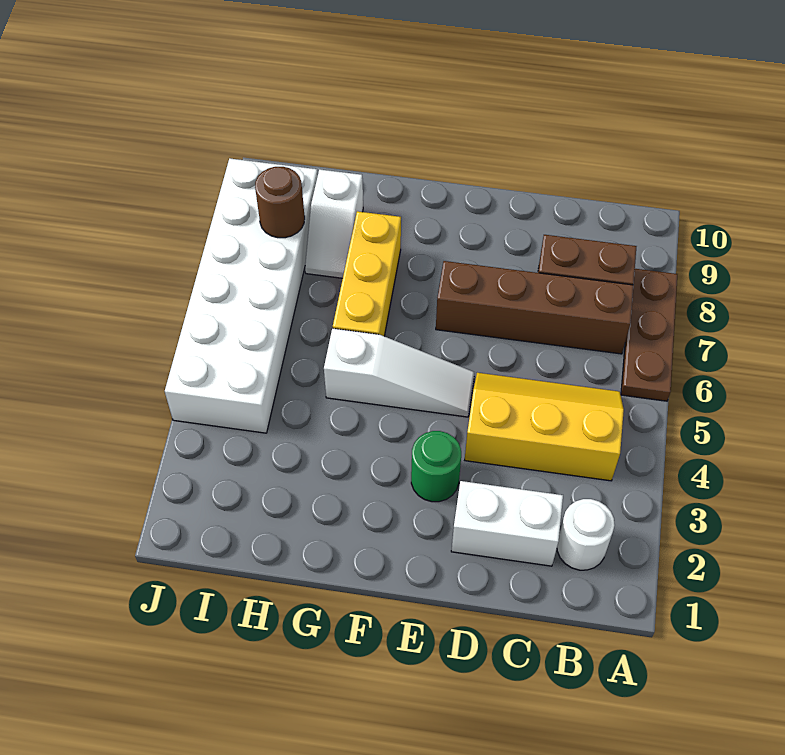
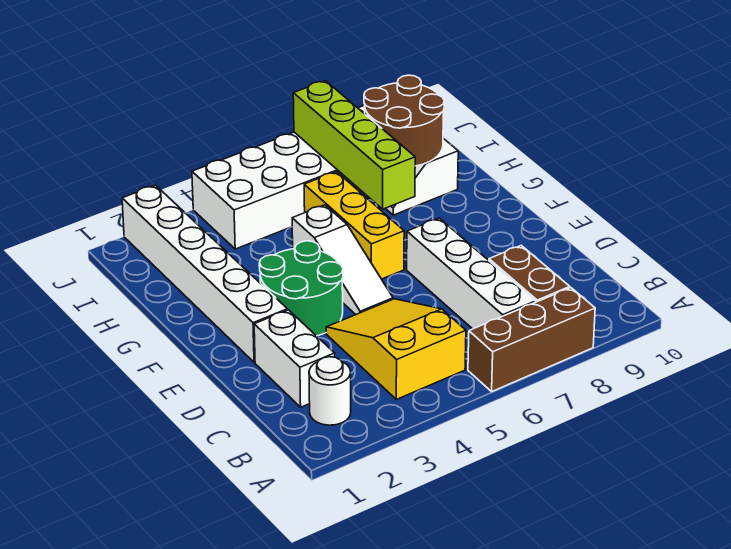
brown plate A6:A8 level 1 -> brown brick A6:A8 level 1
yellow slope B4:D5 level 1 top 4 -> yellow slope B4:D5 level 1 top B
brown brick B7:E7 level 1 -> white brick B7:E7 level 1
none -> white brick E2:J2 level 1
green round brick E3 level 1 -> green round brick E3:F4 level 1
yellow brick G6:G8 level 1 -> yellow brick F6:H6 level 1
none -> lime brick G7:J7 level 2
brown round brick I8 level 2 -> brown round brick H8:I9 level 2

